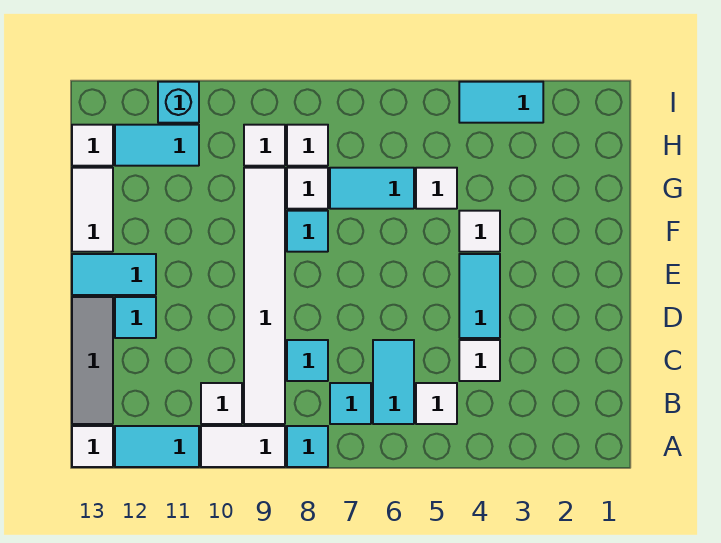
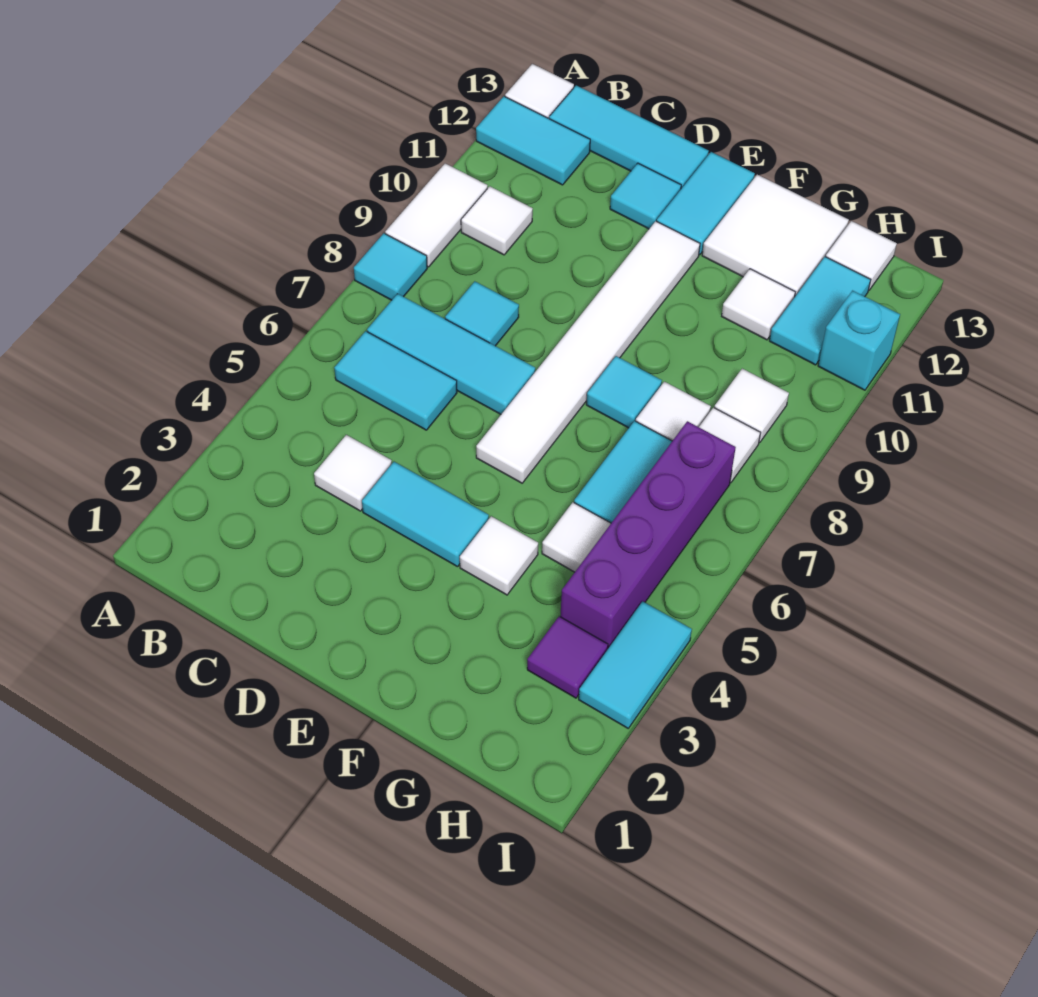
cyan tile A11:A12 level 1 -> cyan tile A12:B12 level 1
white tile B5 level 1 -> white tile G11 level 1
cyan tile B7 level 1 -> cyan tile B7:D7 level 1
white tile B9:G9 level 1 -> white tile E6:E11 level 1
grey tile B13:D13 level 1 -> cyan tile B13:D13 level 1
white tile F13:G13 level 1 -> white tile F12:G13 level 1
none -> purple tile H3 level 1
none -> purple brick H4:H7 level 1

